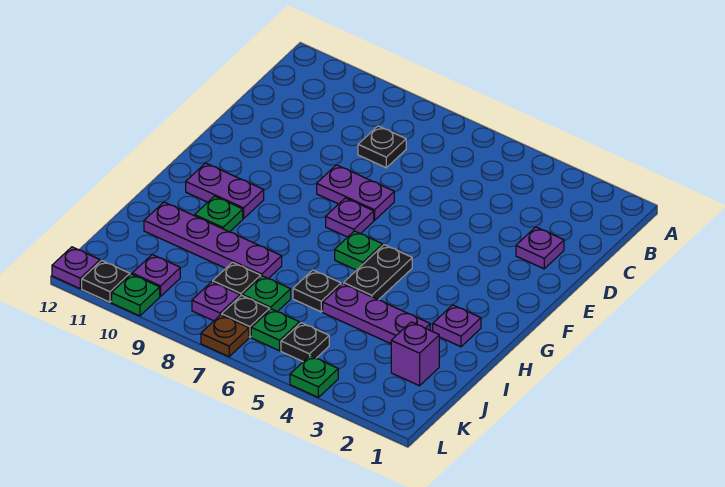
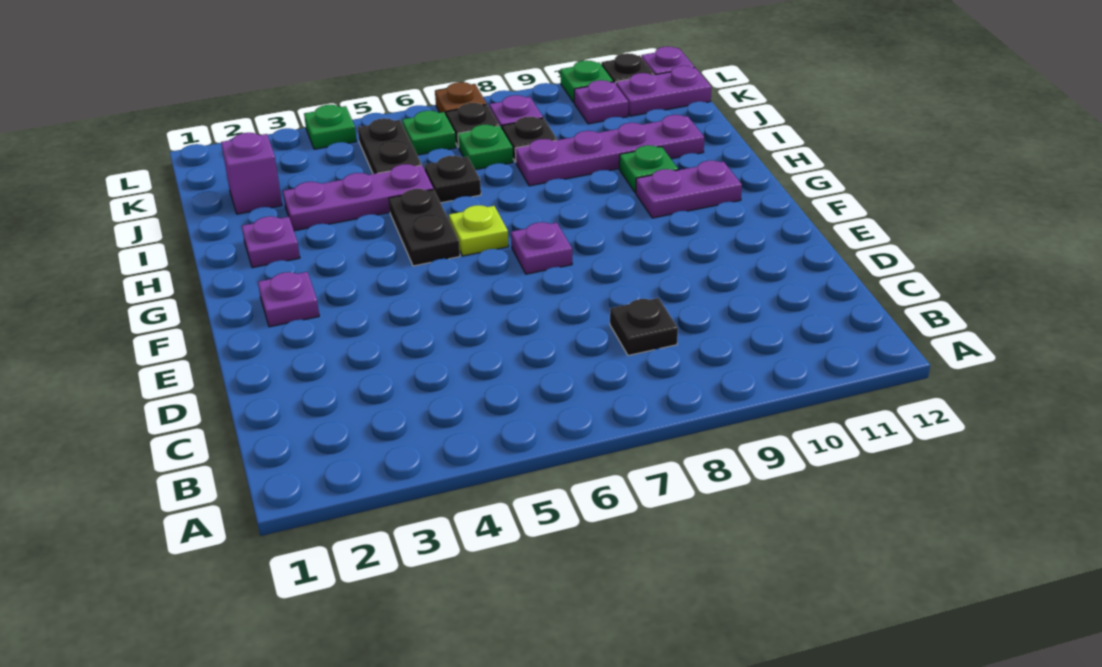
purple plate D2 level 1 -> purple plate F2 level 1
purple plate E7:E8 level 1 -> purple plate K11:K12 level 1
green plate G6 level 1 -> lime plate G6 level 1
black plate K5 level 1 -> black plate J5:K5 level 1

